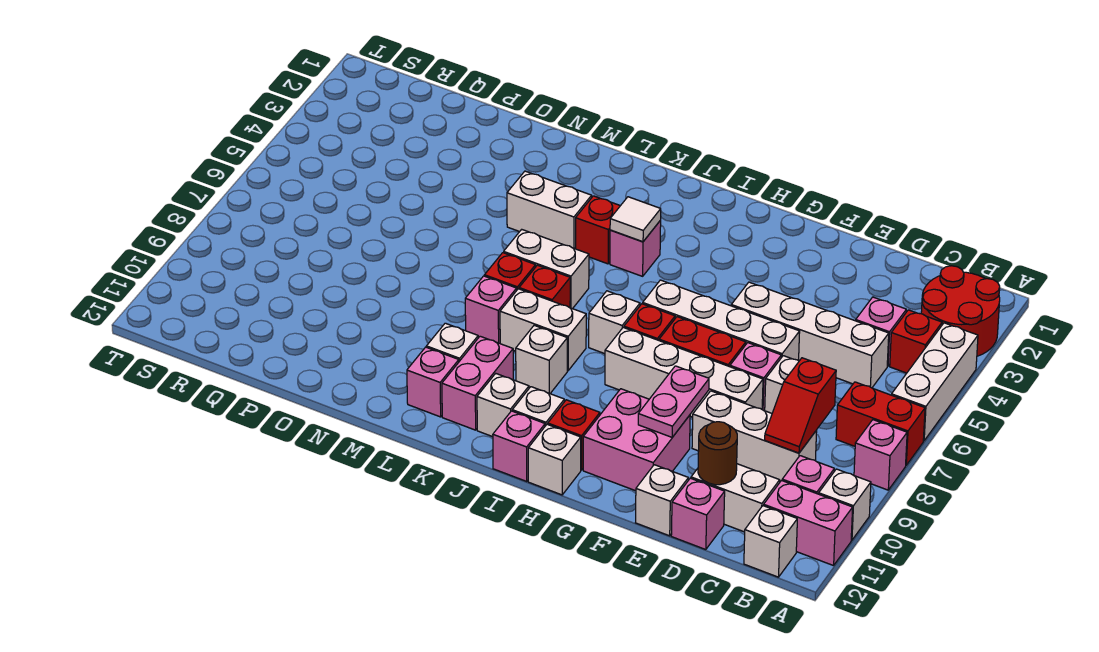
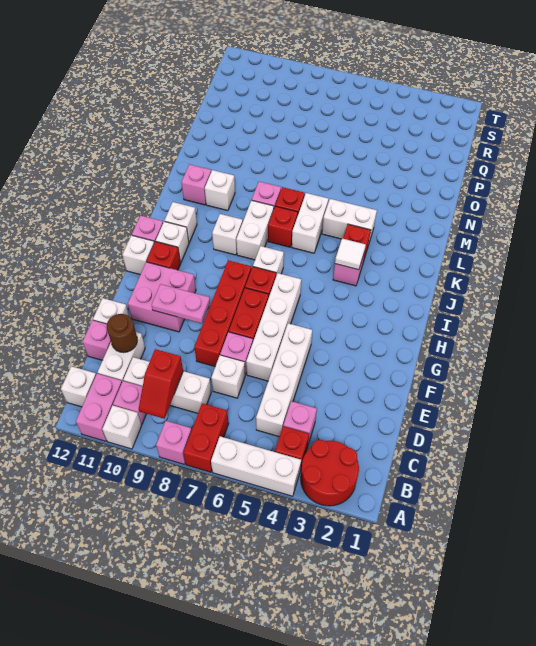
red slope C8:C9 level 2 top 8 -> red slope B9:C9 level 2 top C
white brick C9:E9 level 1 -> white brick C8:C10 level 1
white brick E8:H8 level 1 -> red brick E8:H8 level 1
pink brick K10:K11 level 1 -> none
white brick L4:M4 level 1 -> white brick L4:L5 level 1

